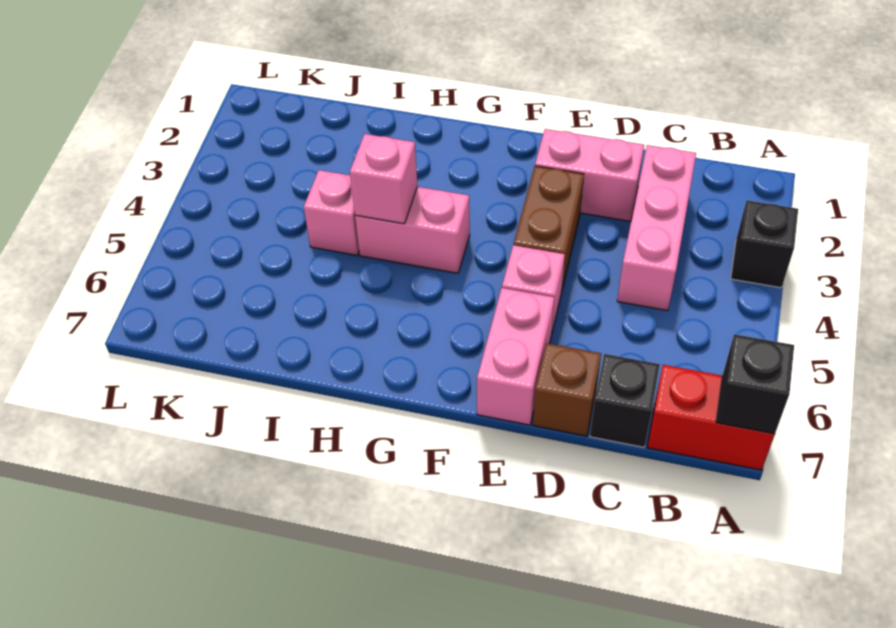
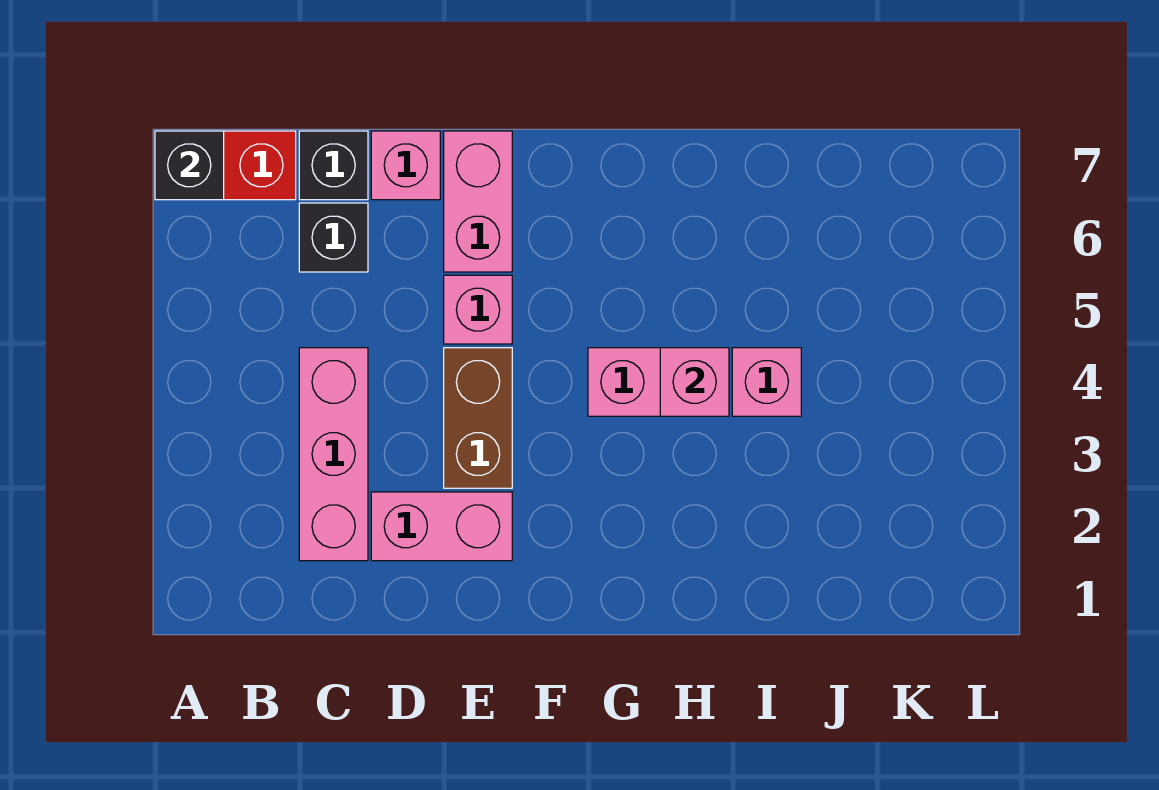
black brick A3 level 1 -> black brick C6 level 1
brown brick D7 level 1 -> pink brick D7 level 1

